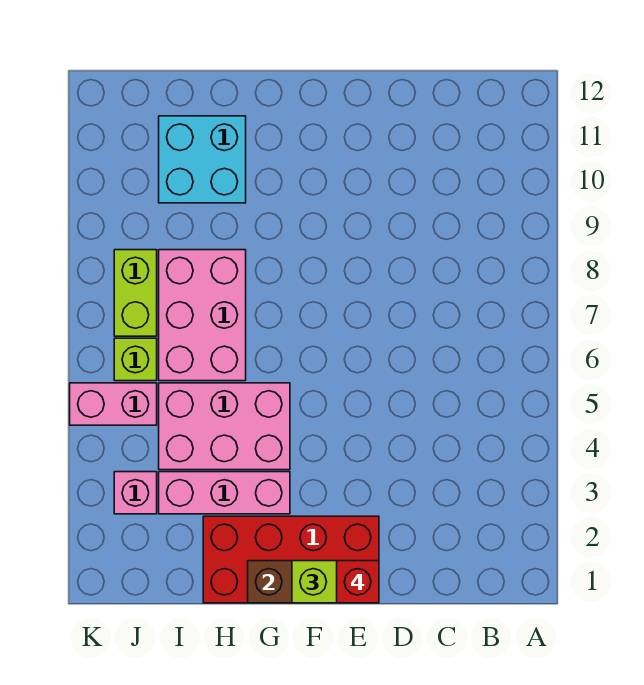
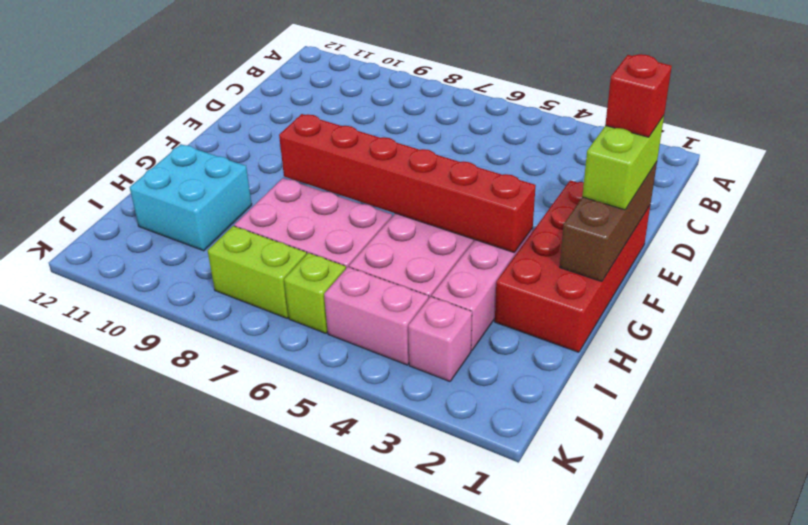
none -> red brick G3:G8 level 2
pink brick J5:K5 level 1 -> pink brick J4:J5 level 1

